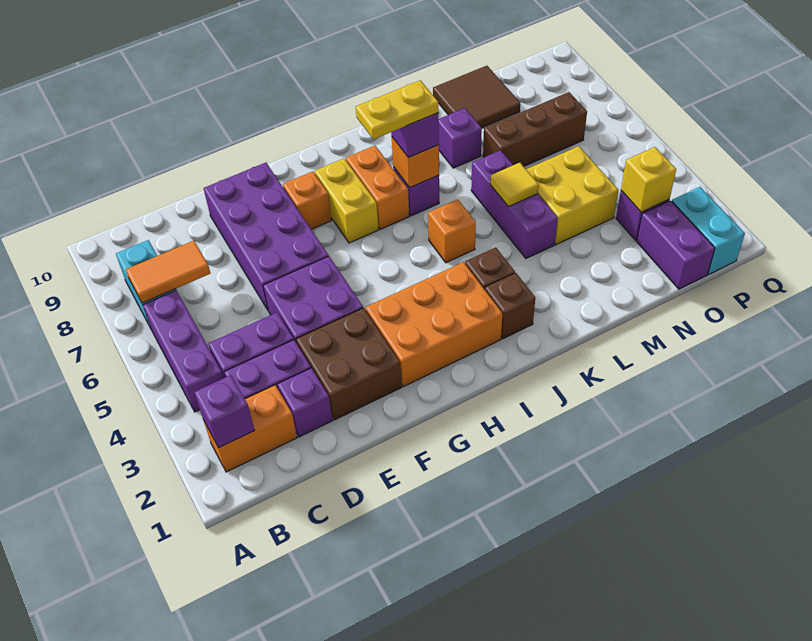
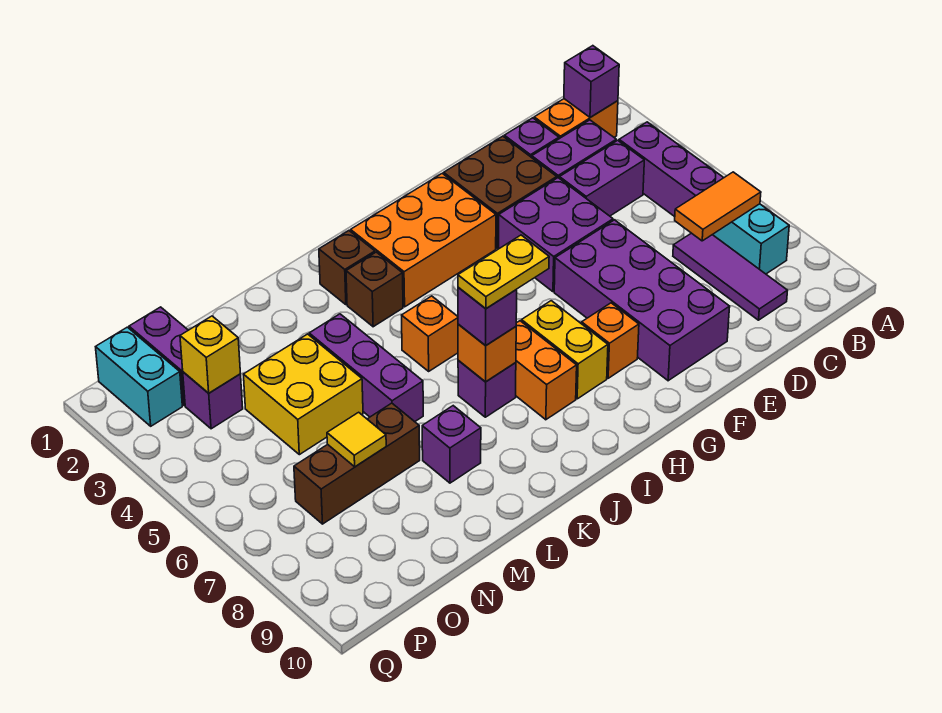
none -> purple tile C7:C9 level 1
yellow tile L5 level 2 -> yellow tile N7 level 2
brown tile M9:N10 level 1 -> none

